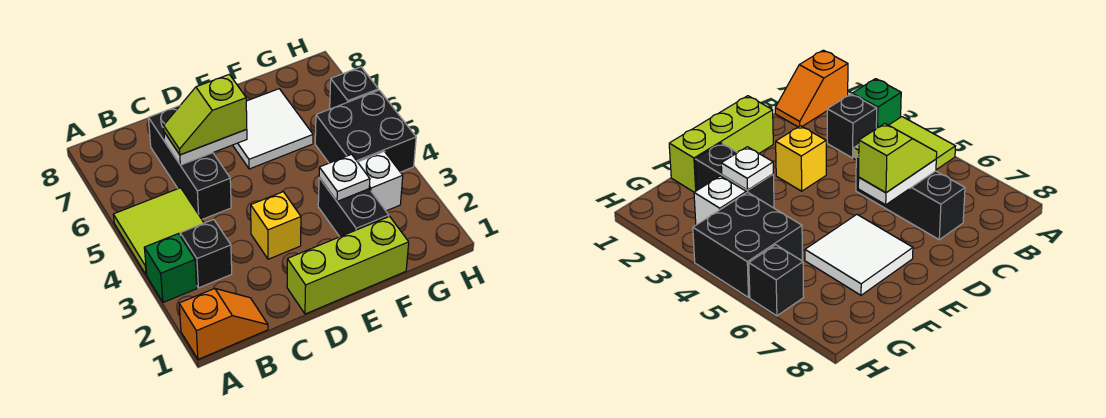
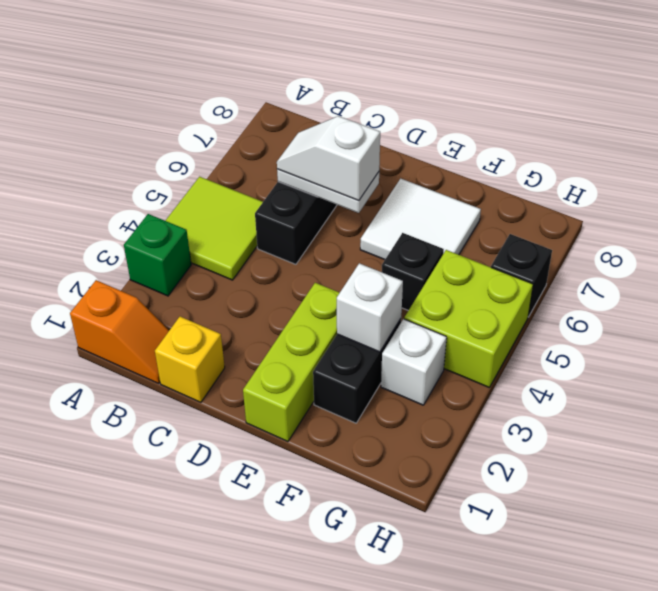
black brick B3 level 1 -> black brick F5 level 1
lime slope C6:D6 level 3 top D -> white slope C6:D6 level 3 top D
lime brick D1:F1 level 1 -> lime brick E1:E3 level 1
yellow brick D3 level 1 -> yellow brick C1 level 1
white plate F3 level 2 -> white brick F3 level 2
black brick G4:H5 level 1 -> lime brick G4:H5 level 1

